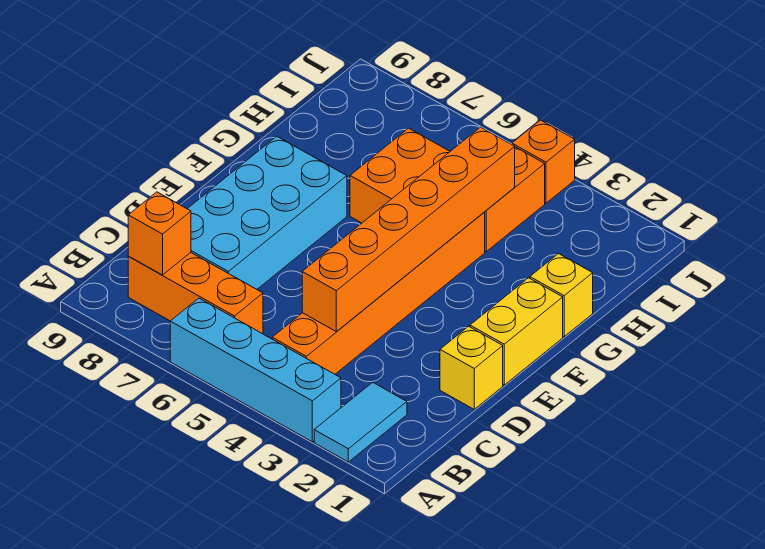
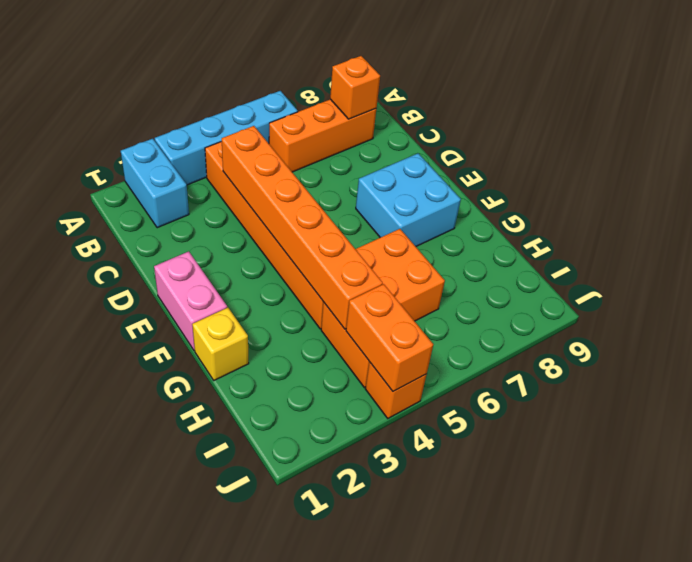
cyan tile A2:B2 level 1 -> cyan brick A2:B2 level 1
cyan brick C7:F8 level 1 -> cyan brick E7:F8 level 1
yellow brick D1 level 1 -> none
yellow brick E1:F1 level 1 -> pink brick E1:F1 level 1
none -> orange brick I4:J4 level 2

